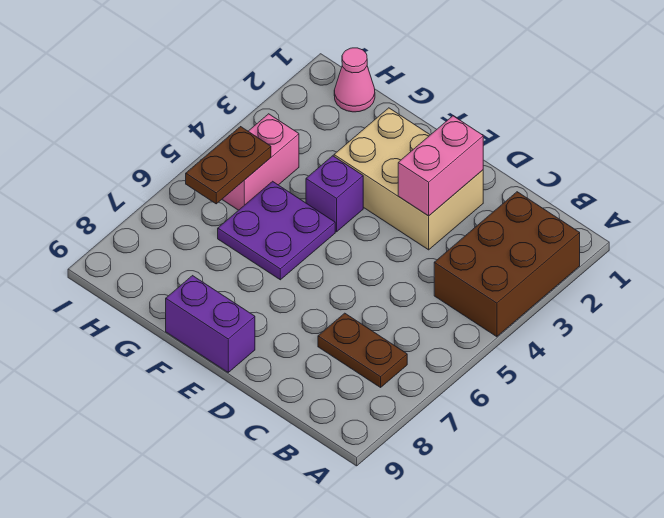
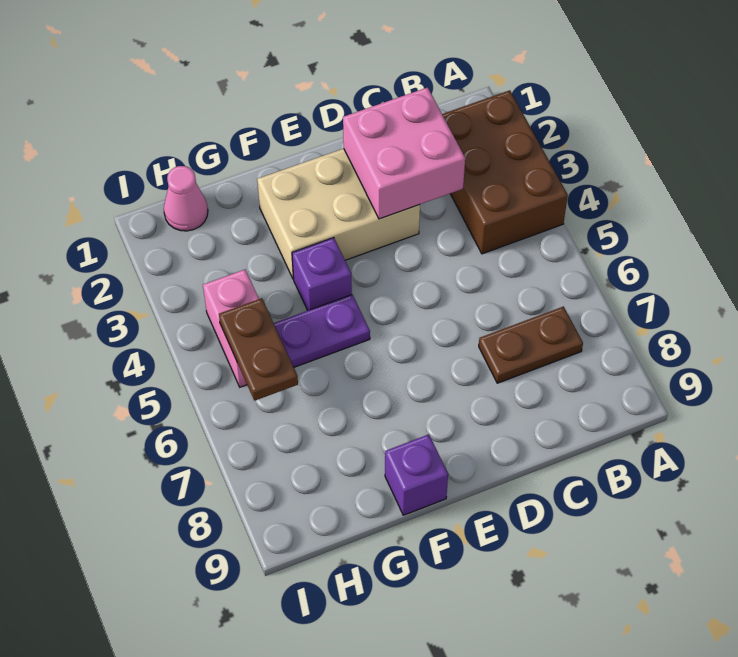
pink brick D2:D3 level 2 -> pink brick C2:D3 level 2
purple brick E9:F9 level 1 -> purple brick F9 level 1
purple plate F5:G6 level 1 -> purple plate F5:G5 level 1

